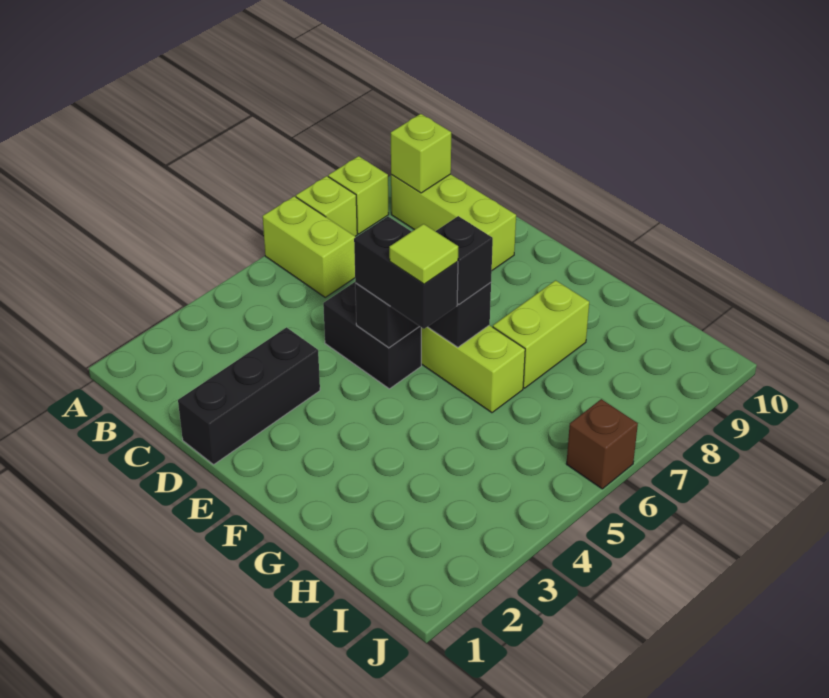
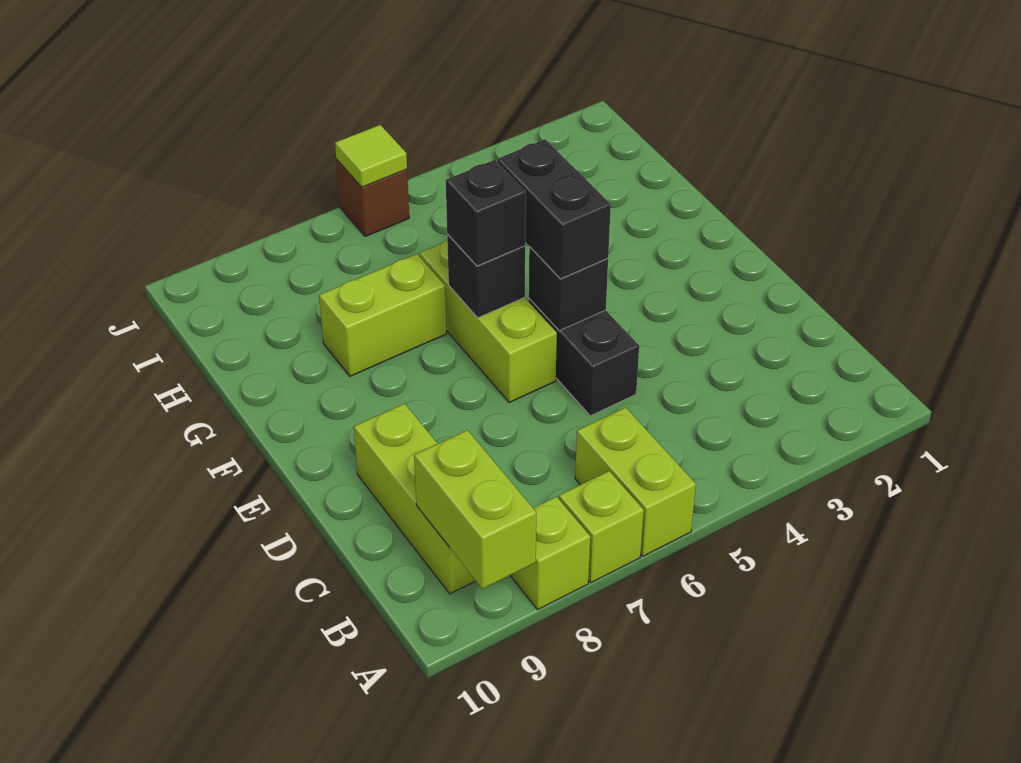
lime brick B9 level 2 -> lime brick A9:B9 level 2
black brick D1:D3 level 1 -> none
lime tile F5 level 4 -> lime tile J6 level 2

